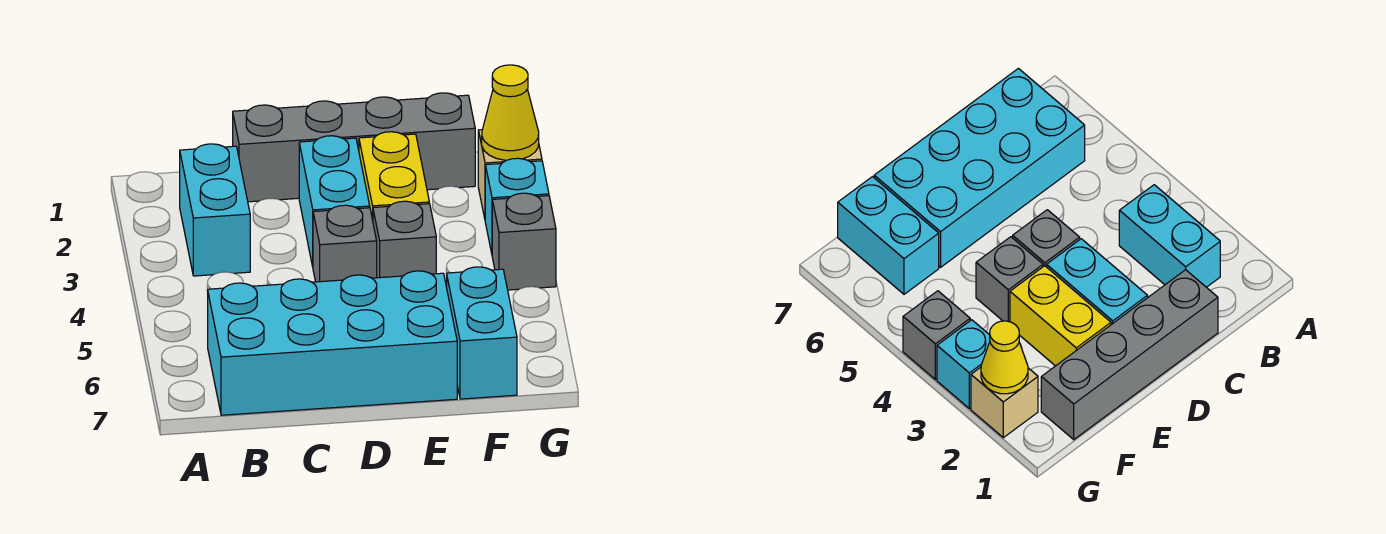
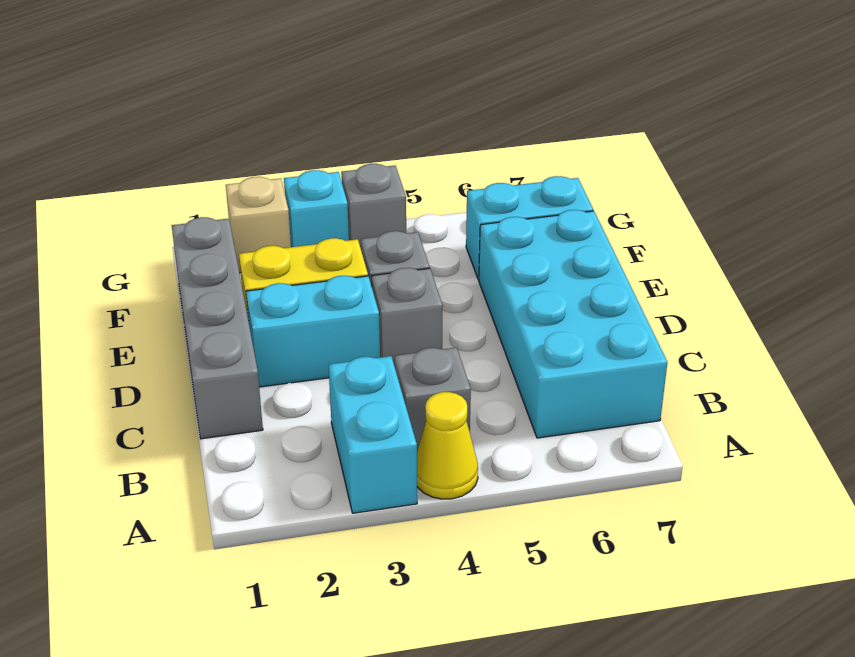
cyan brick B2:B3 level 1 -> cyan brick A3:B3 level 1
none -> grey brick B4 level 1
yellow cone G2 level 2 -> yellow cone A4 level 1

